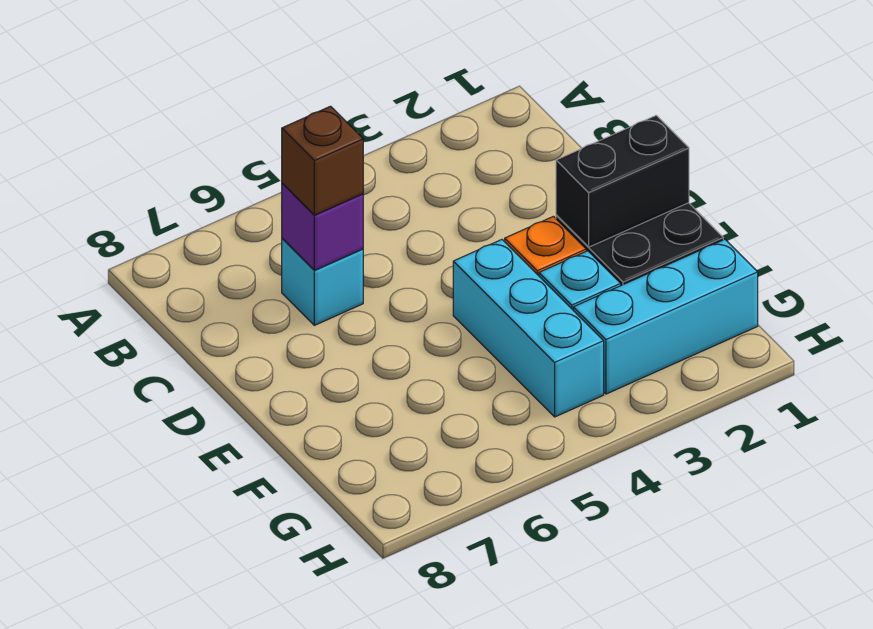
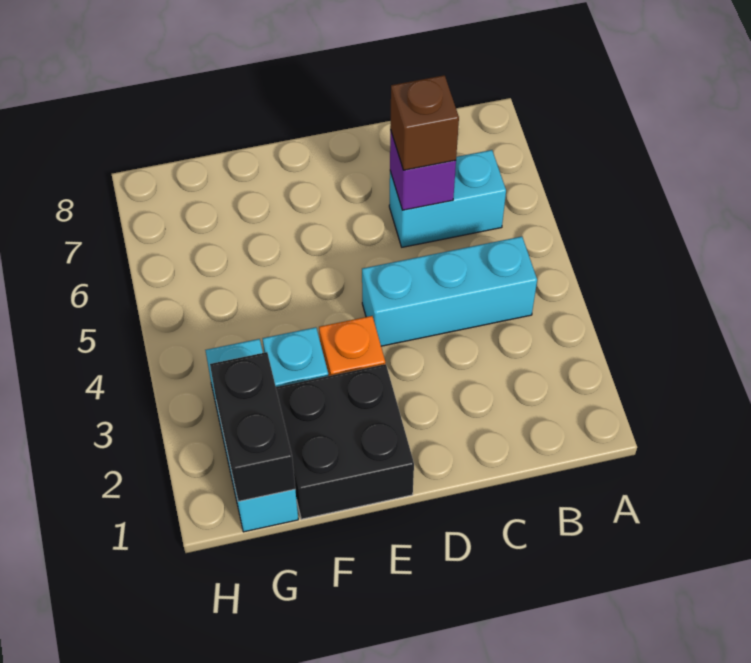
cyan brick C6 level 1 -> cyan brick B6:C6 level 1
black brick E1:E2 level 2 -> black brick G1:G2 level 2
cyan brick E4:G4 level 1 -> cyan brick B4:D4 level 1

